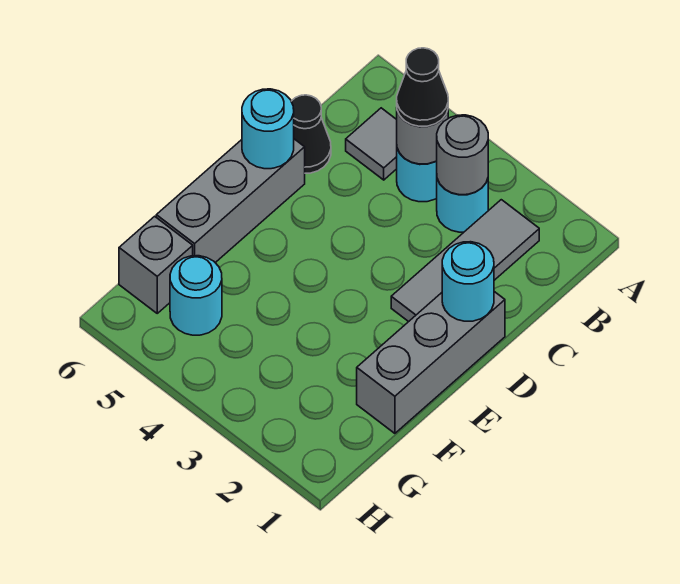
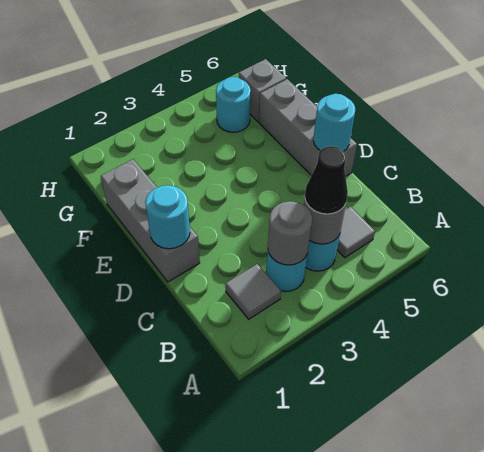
grey tile B2:D2 level 1 -> grey tile B2 level 1
black cone C6 level 1 -> none

